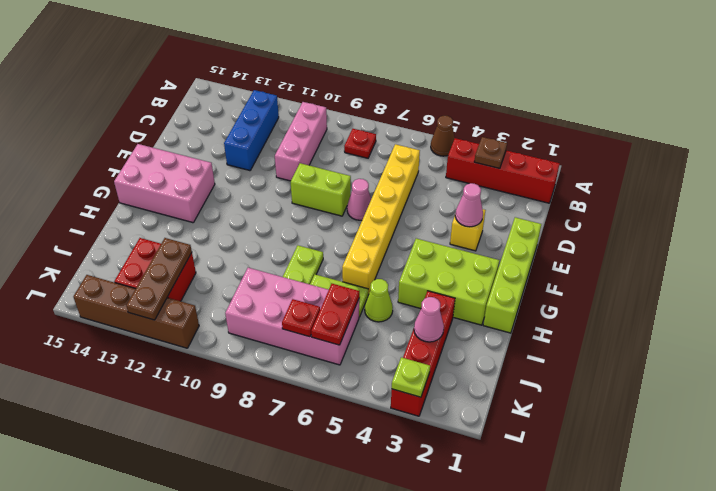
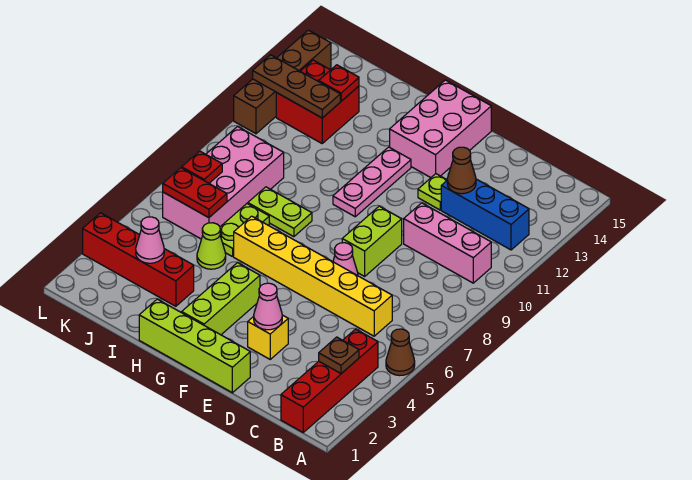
red plate B8 level 1 -> red plate J13 level 2
none -> brown cone D12 level 2
lime brick G2:H4 level 1 -> lime brick G2:G4 level 1
none -> pink plate G10:G12 level 1
lime plate L3 level 2 -> lime plate E12 level 1

